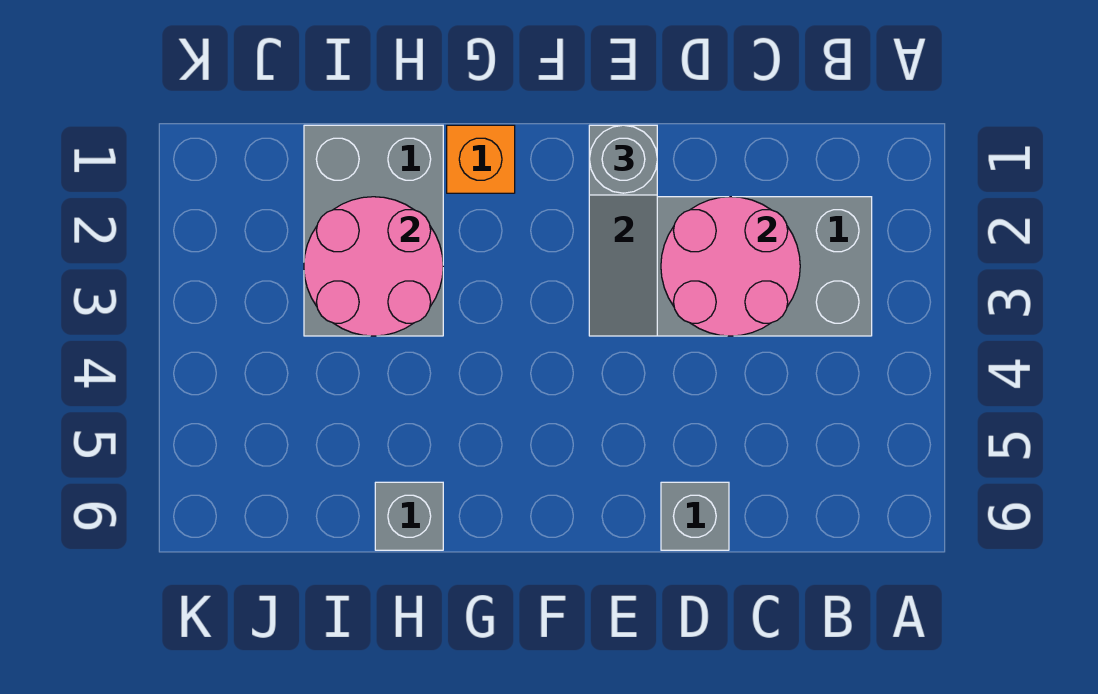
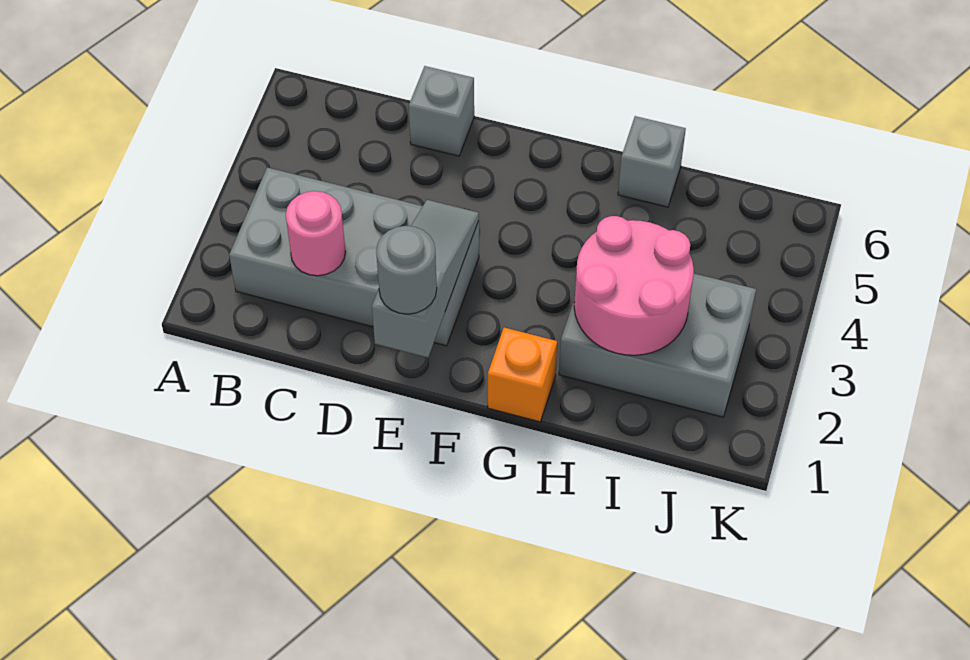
pink round brick C2:D3 level 2 -> pink round brick C2 level 2
grey brick H1:I3 level 1 -> grey brick H2:J3 level 1

